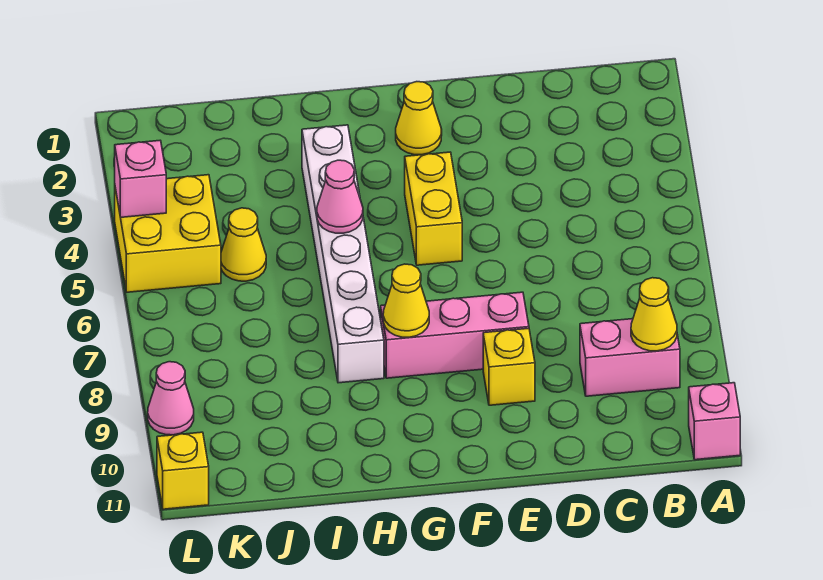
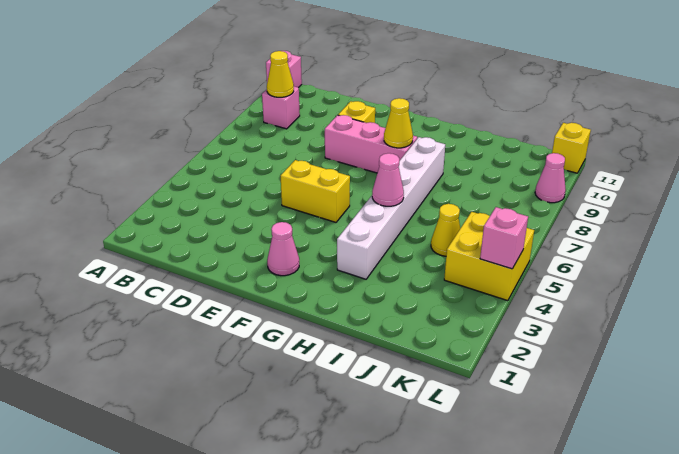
pink brick B9:C9 level 1 -> pink brick B9 level 1
yellow cone F2 level 1 -> pink cone F2 level 1
yellow brick F4:F5 level 1 -> yellow brick E5:F5 level 1

